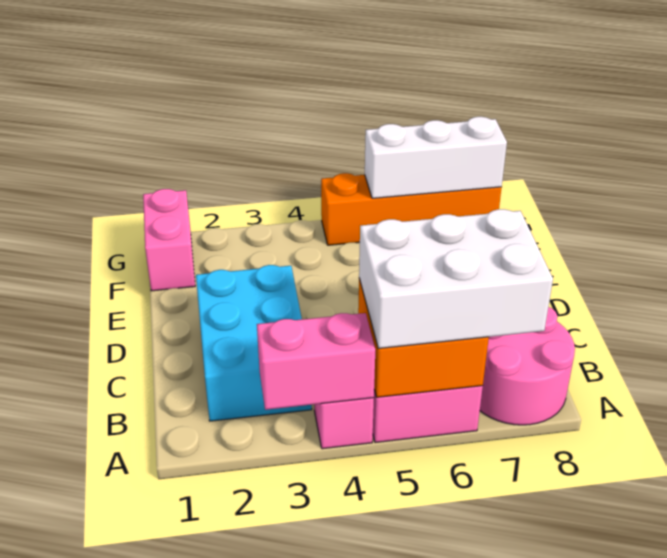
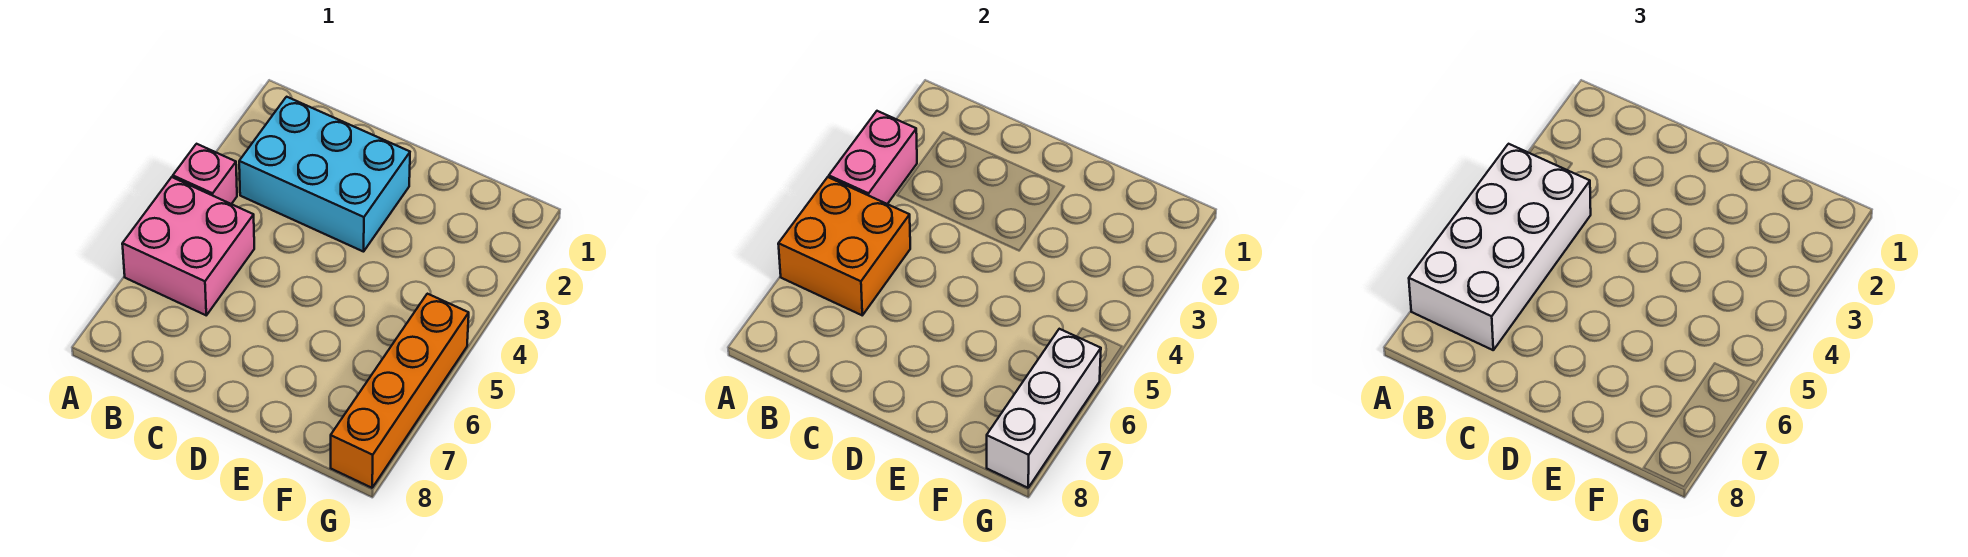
white brick A5:B7 level 3 -> white brick A4:B7 level 3
pink round brick A7:B8 level 1 -> none
pink brick F1:G1 level 1 -> none

